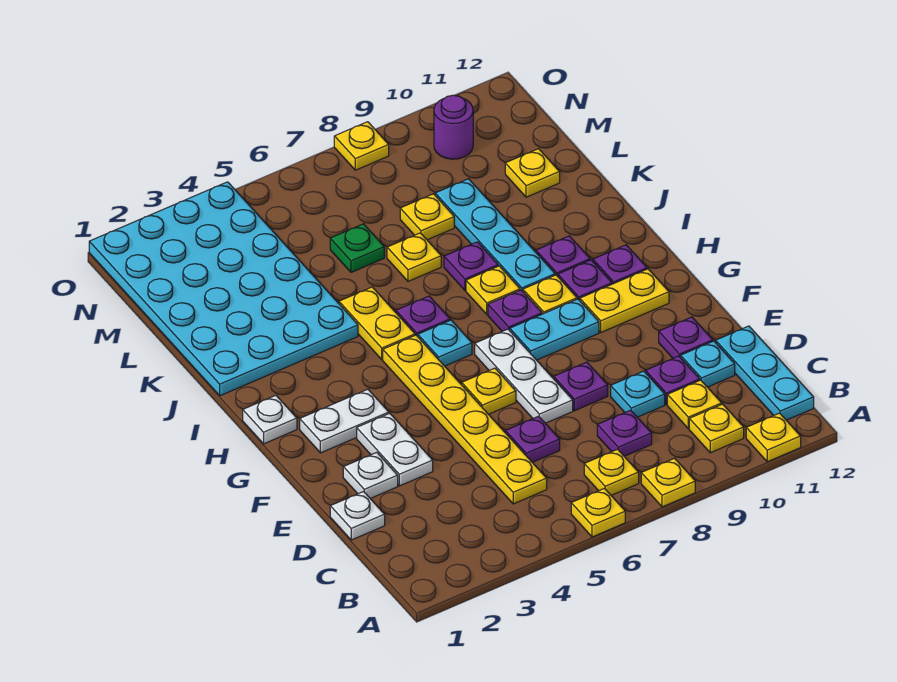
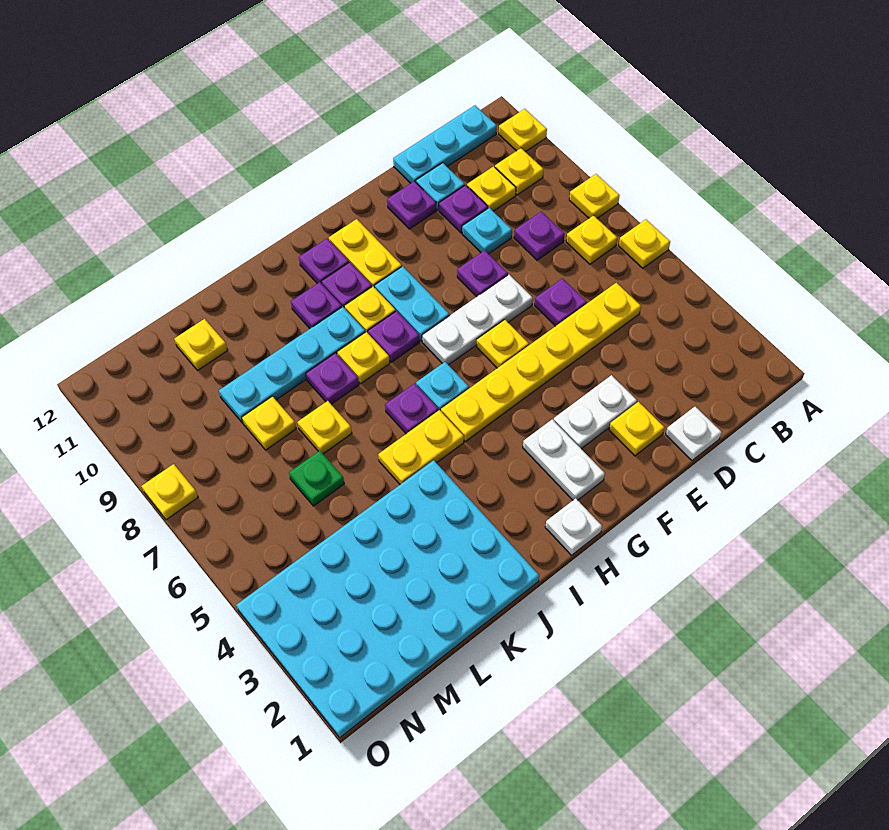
white plate E2 level 1 -> yellow plate E2 level 1
purple round brick N10 level 1 -> none

